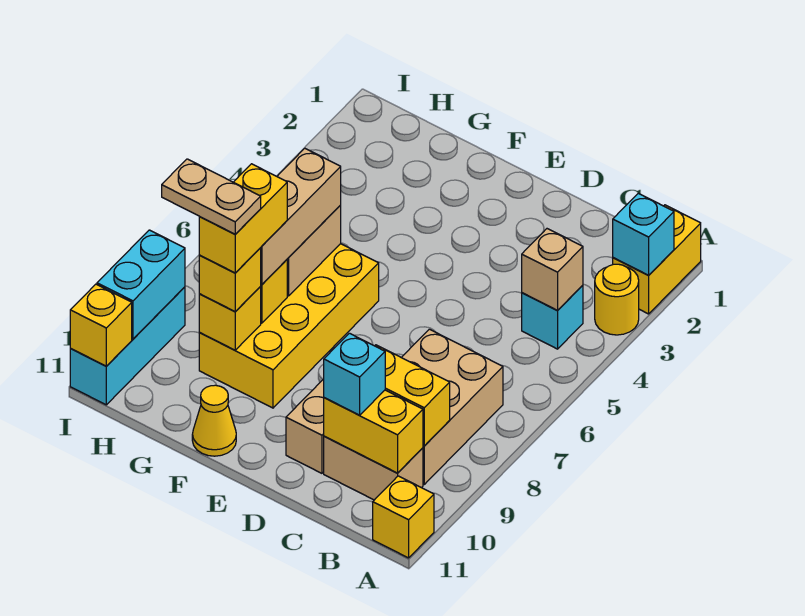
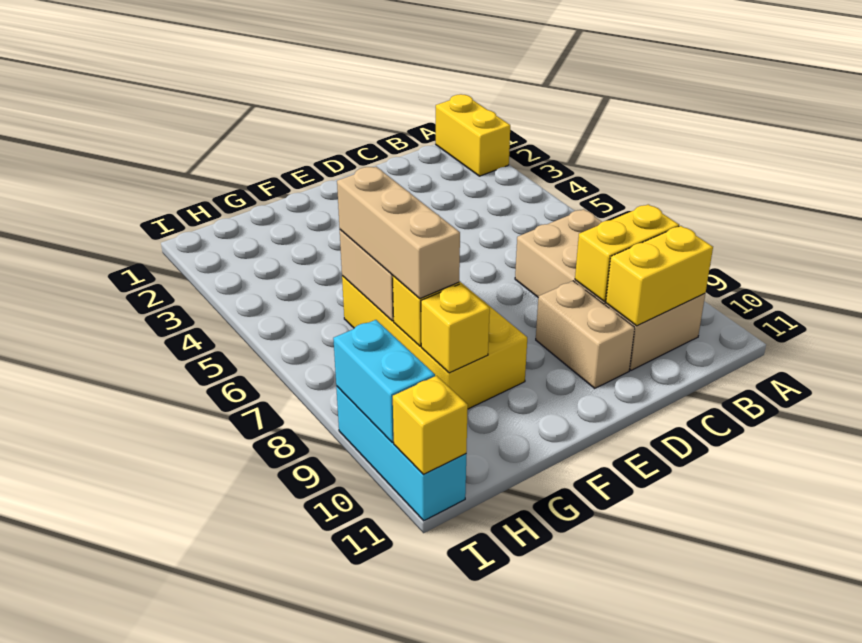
cyan brick A2 level 2 -> none
yellow round brick A3 level 1 -> none
yellow brick A11 level 1 -> none
cyan brick B4 level 1 -> none
tan brick B4 level 2 -> none
cyan brick C10 level 3 -> none
yellow cone F11 level 1 -> none
yellow brick G8:G9 level 4 -> none
yellow brick G9 level 3 -> none
tan plate G9:H9 level 5 -> none

